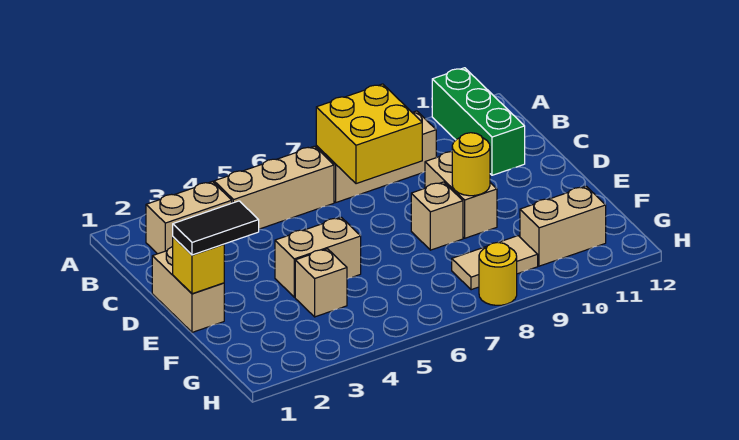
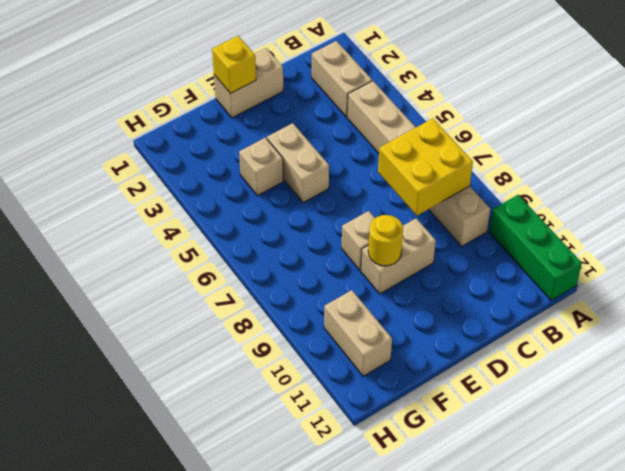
green brick A11:C11 level 1 -> green brick A10:A12 level 1
black tile E1:E2 level 3 -> none
tan tile G8:G9 level 1 -> none
yellow round brick H8 level 1 -> none

